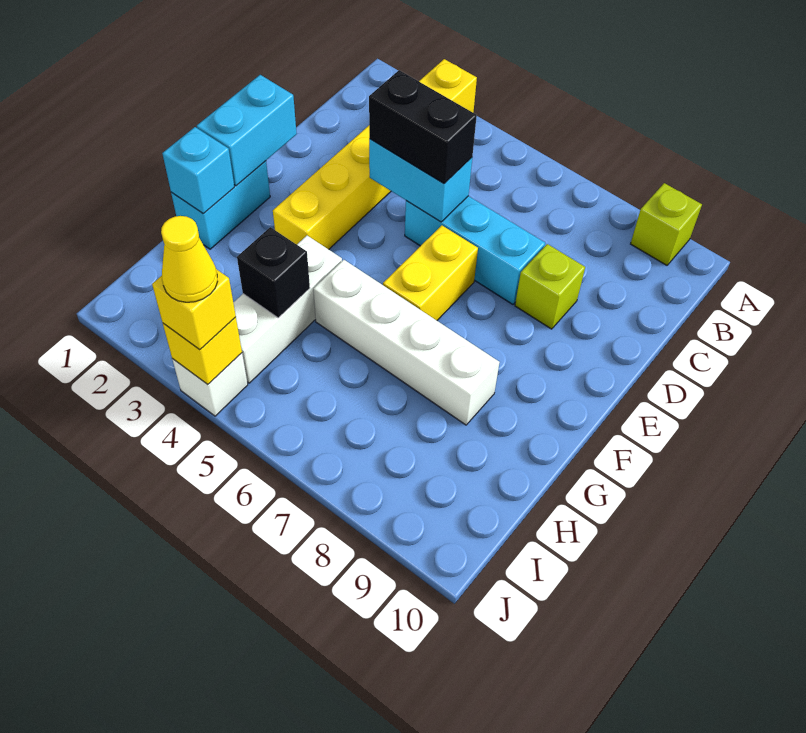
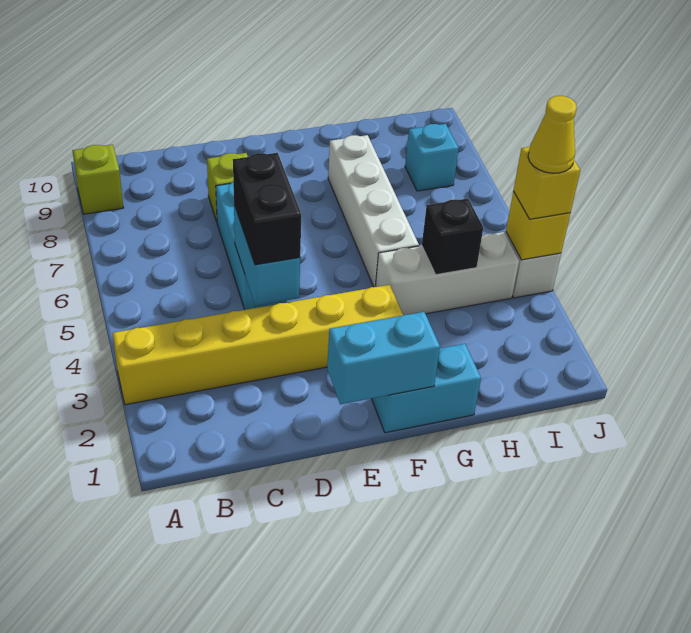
yellow brick E6:F6 level 1 -> none
cyan brick G1 level 2 -> cyan brick I8 level 1

